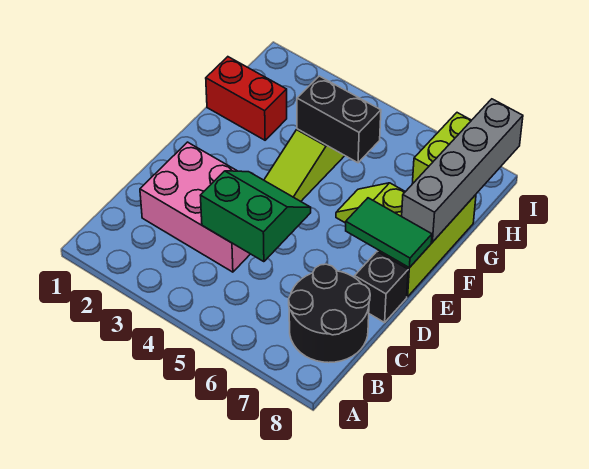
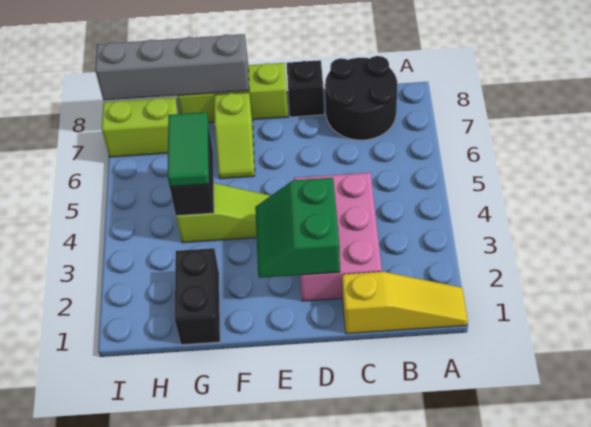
none -> yellow slope A1:C1 level 1 top C
green slope C4:D5 level 2 top C -> green slope D2:E3 level 2 top D
green tile E7:E8 level 2 -> green tile G4:G5 level 3
red brick G1:G2 level 1 -> black brick G1:G2 level 1

